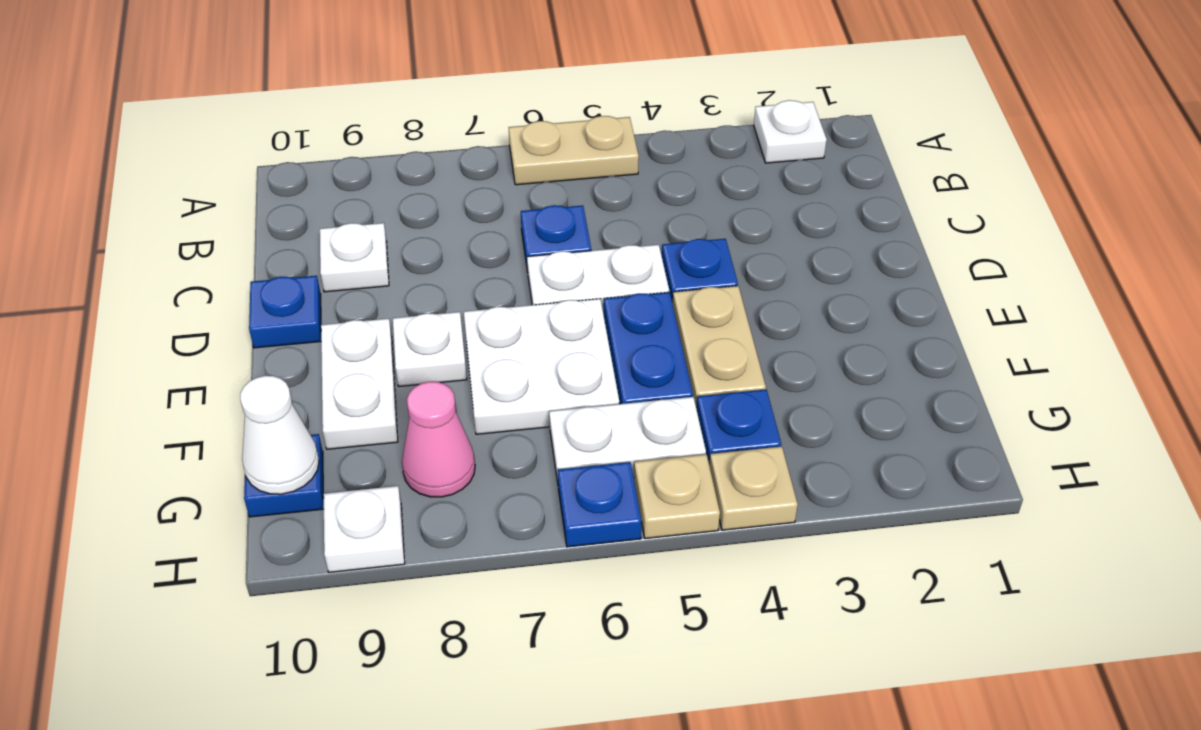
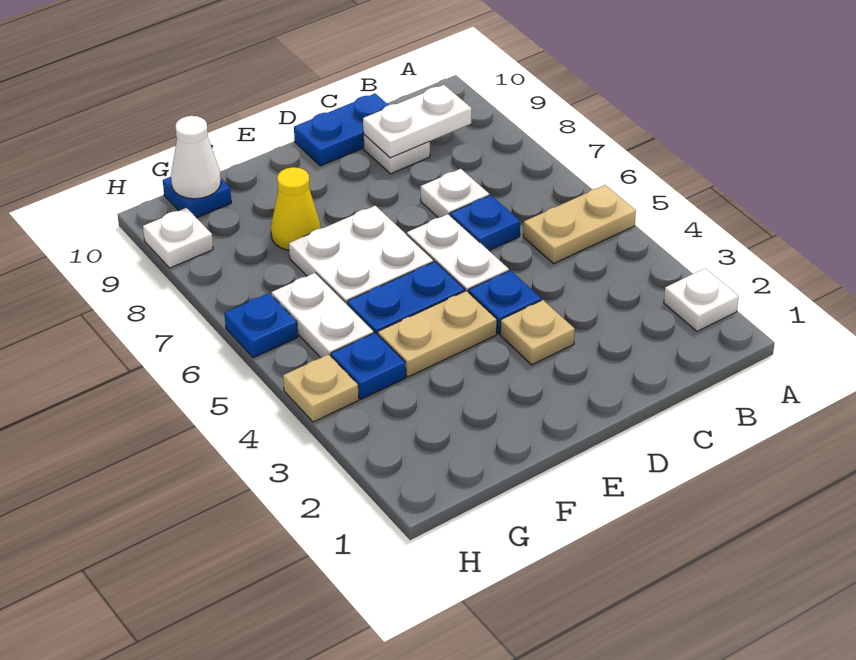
tan plate A5:A6 level 1 -> tan plate A5:B5 level 1
blue plate D10 level 1 -> blue plate C10:D10 level 1
white plate E8 level 1 -> white plate C7 level 1
white plate E9:F9 level 1 -> white plate B9:C9 level 2
none -> yellow cone F8 level 1
pink cone G8 level 1 -> none
tan plate H5 level 1 -> tan plate D3 level 1

